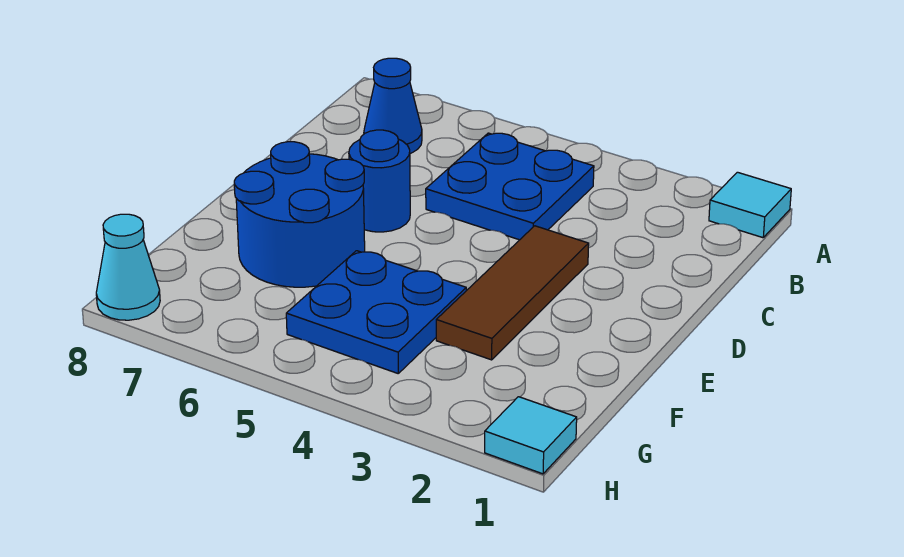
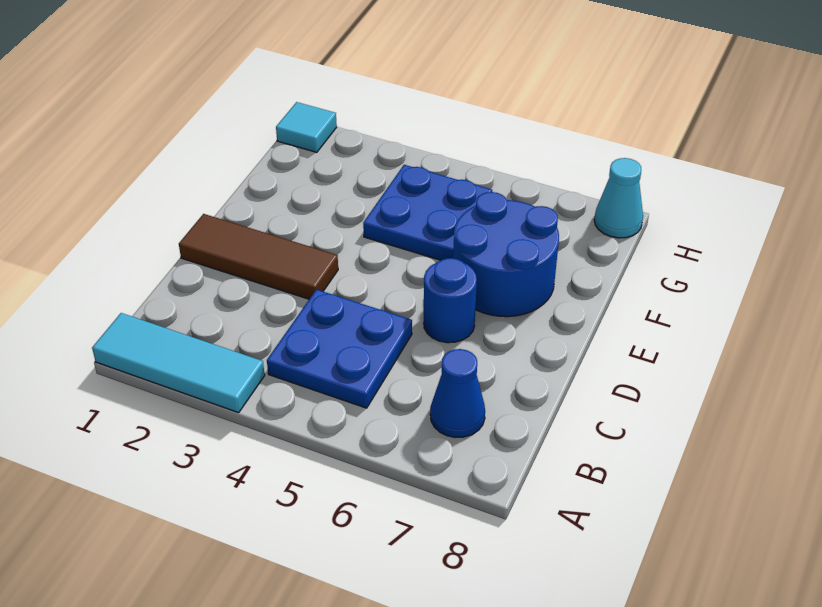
cyan tile A1 level 1 -> cyan tile A1:A3 level 1
brown tile D3:F3 level 1 -> brown tile D1:D3 level 1

